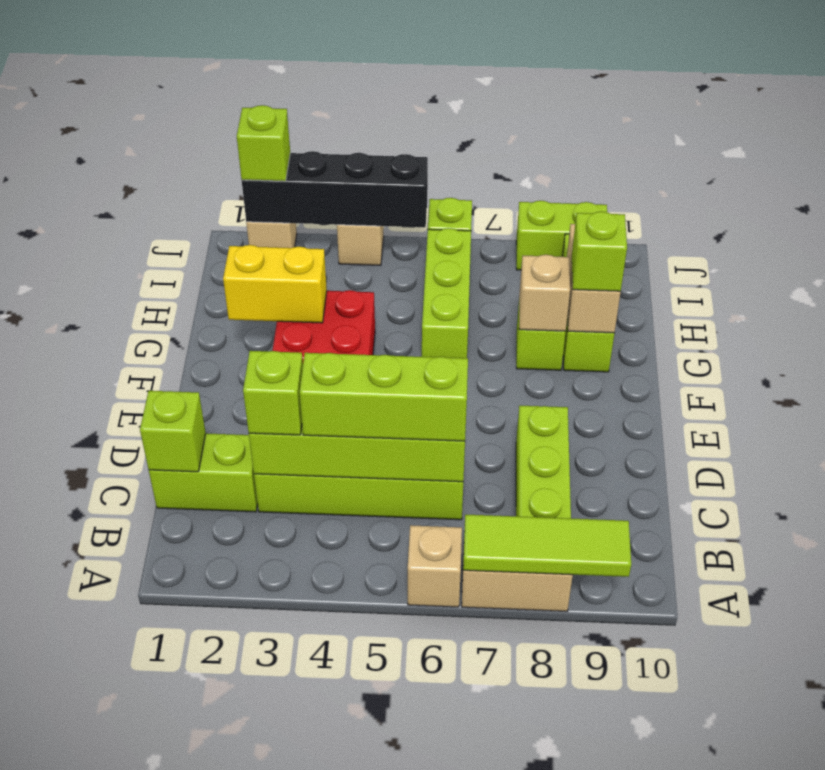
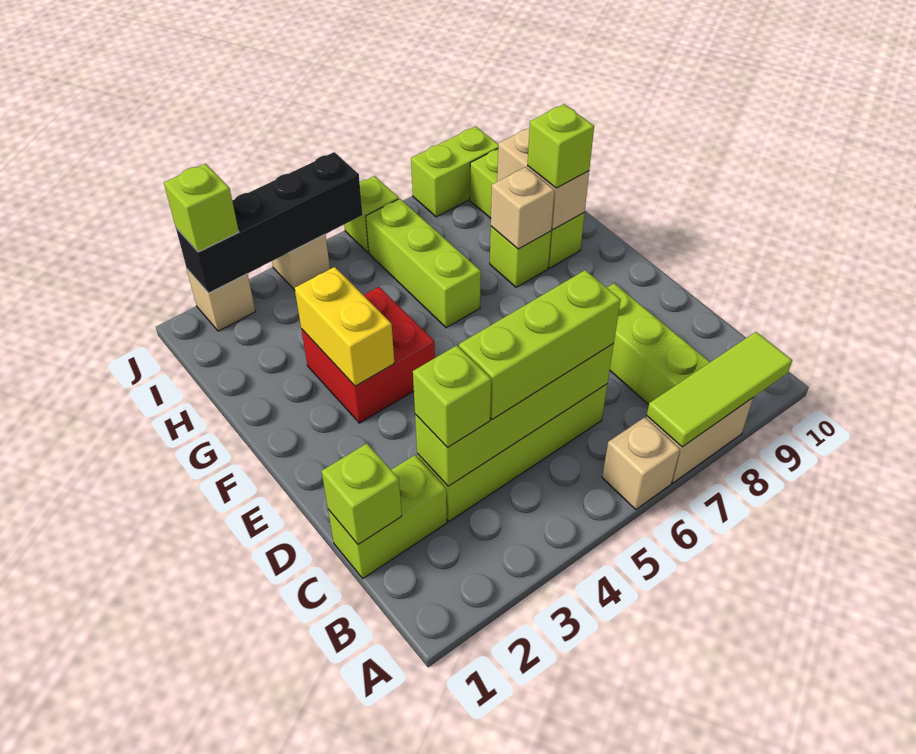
yellow brick G2:G3 level 2 -> yellow brick F3:G3 level 2

